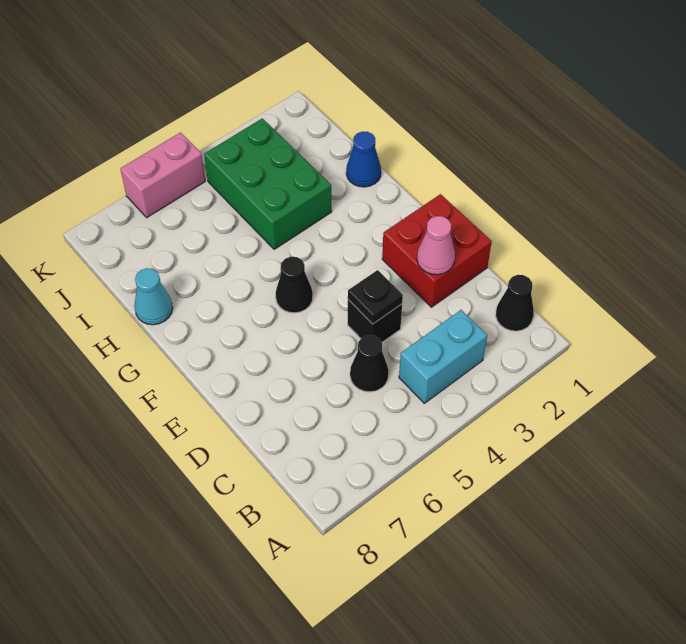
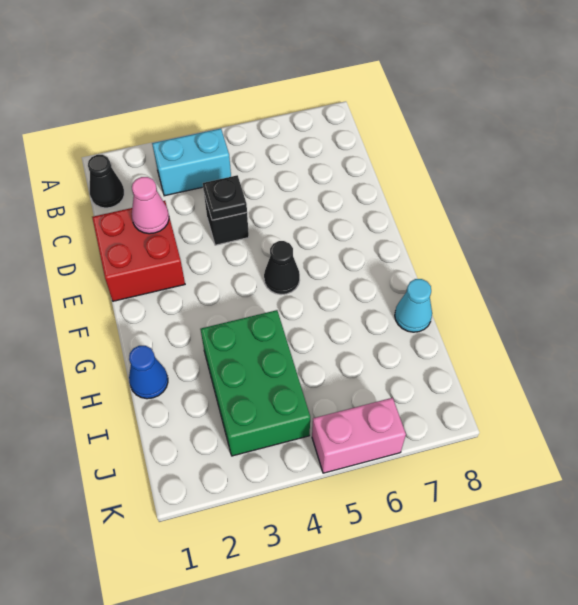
black cone C5 level 1 -> none

